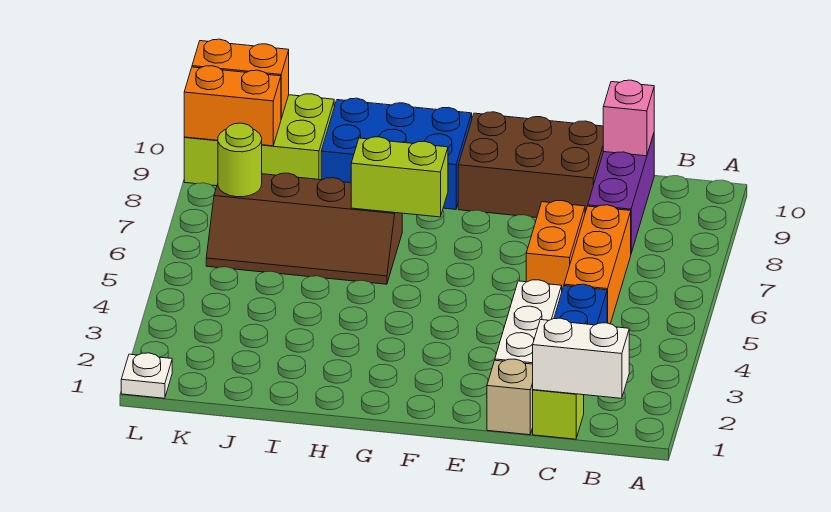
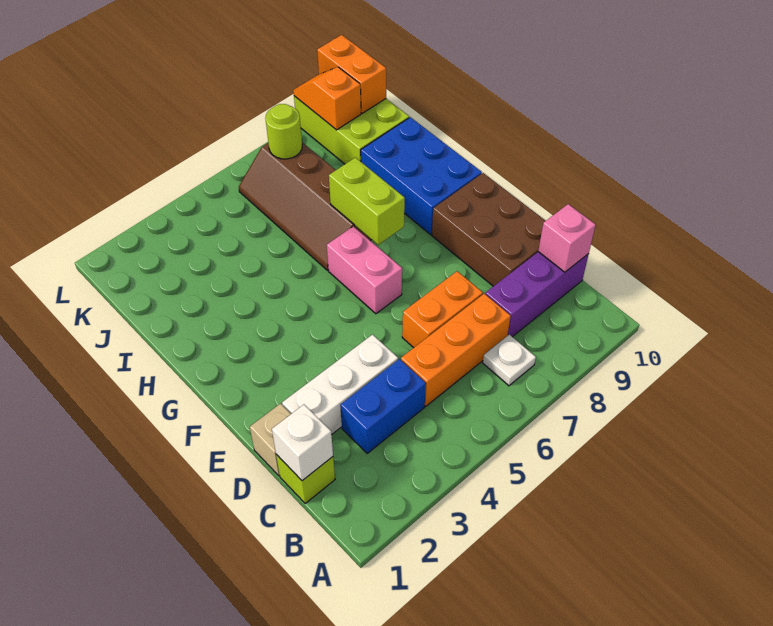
white brick B1:C1 level 2 -> white brick C1 level 2
none -> pink brick F6:G6 level 1
orange brick K9:L9 level 2 -> orange slope K9:L9 level 2 top K
white plate L1 level 1 -> white plate B7 level 1

